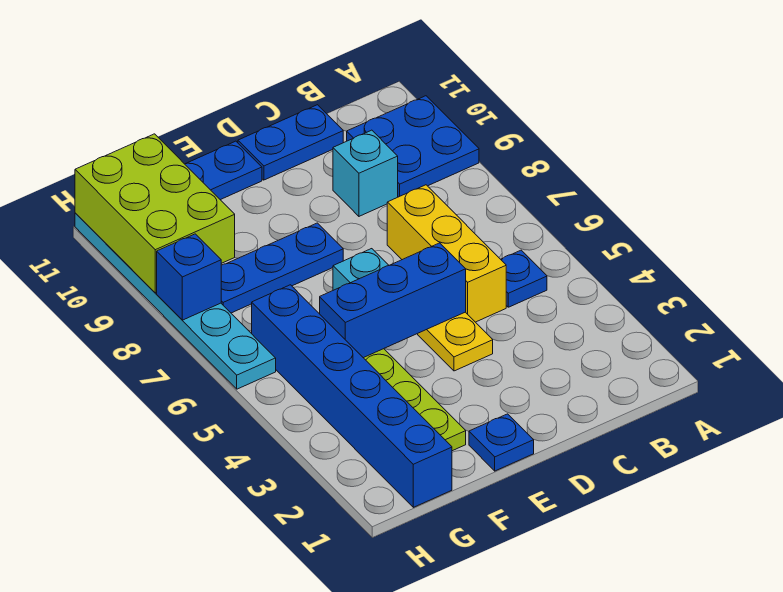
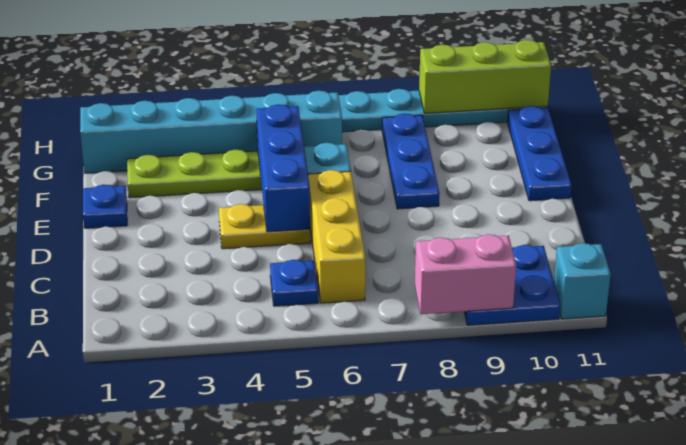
none -> pink brick A8:A9 level 2
yellow brick C5:C7 level 1 -> yellow brick B6:D6 level 1
cyan brick C9 level 1 -> cyan brick A11 level 1
blue plate C11:D11 level 1 -> none
blue brick G1:G6 level 1 -> cyan brick G1:G6 level 1
lime brick G9:H11 level 2 -> lime brick H9:H11 level 2
blue brick H8 level 2 -> none

